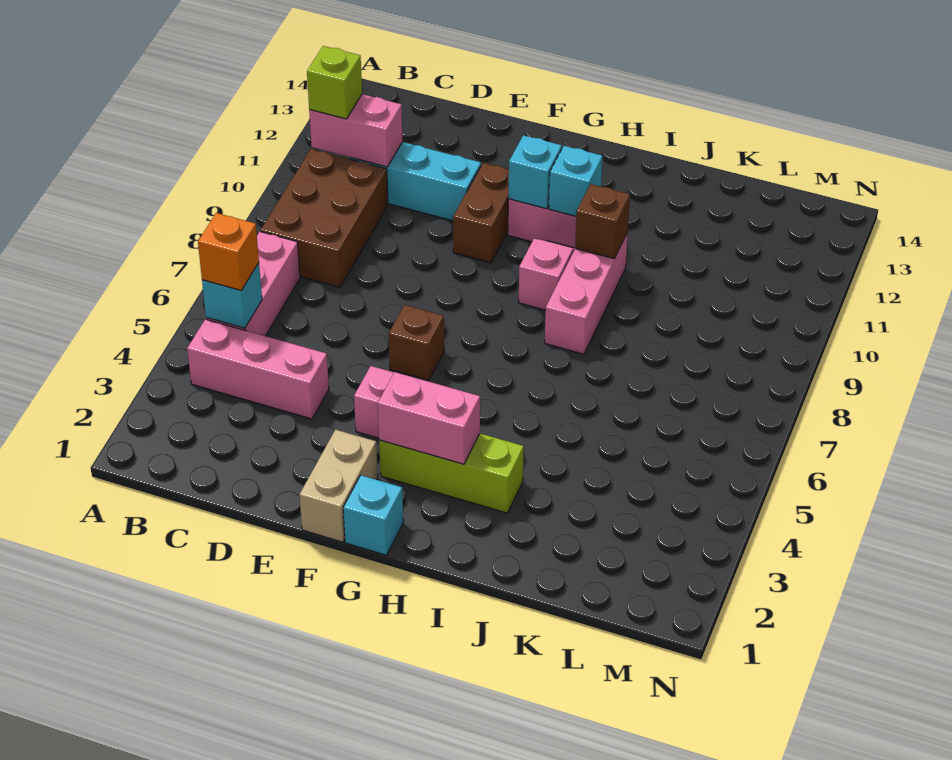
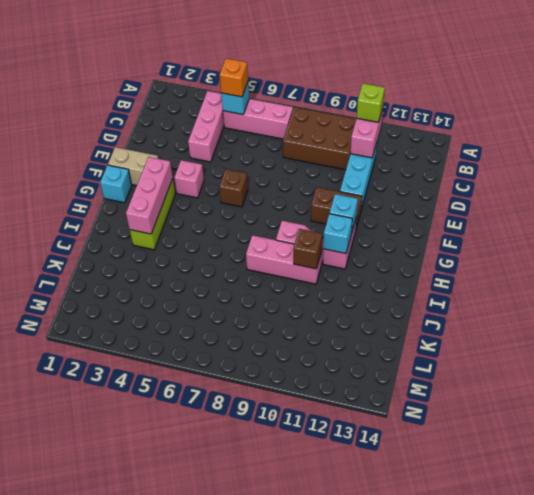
pink brick G3:H3 level 2 -> pink brick G3:I3 level 2

